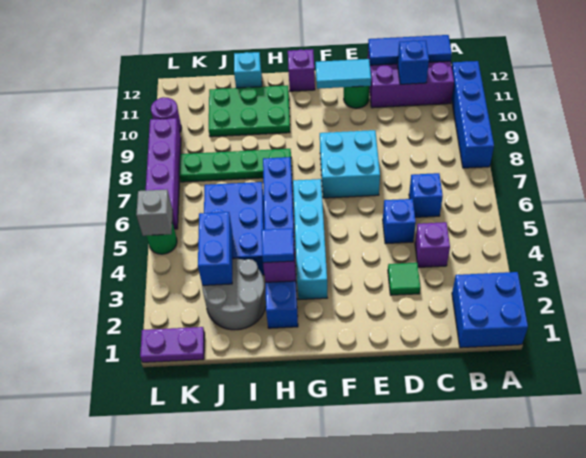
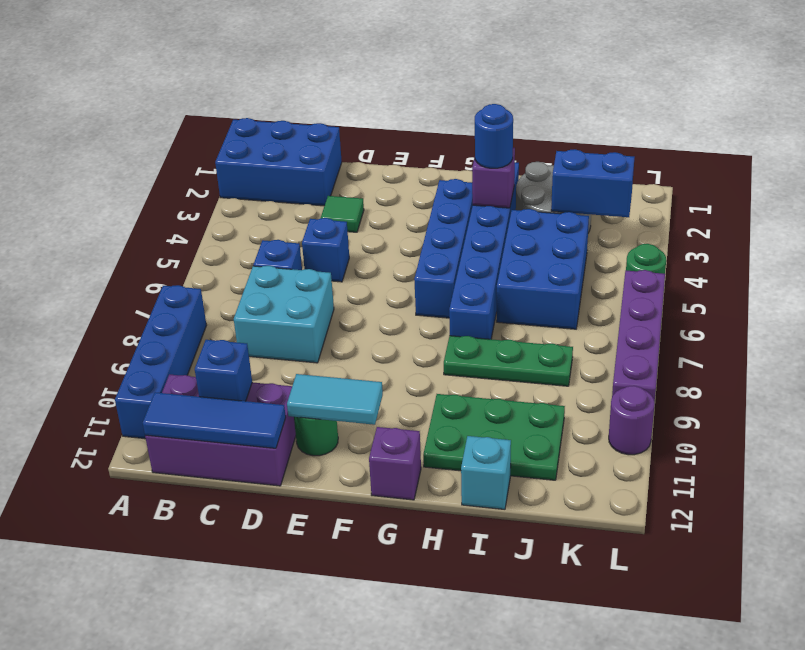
blue brick A1:B2 level 1 -> blue brick A1:C2 level 1
purple brick C4 level 1 -> none
cyan brick E7:F8 level 1 -> cyan brick C7:D8 level 1
cyan brick G3:G6 level 1 -> blue brick G3:G6 level 1
blue tile H3 level 3 -> blue round brick H3 level 3
green plate H8:K8 level 1 -> green plate H8:J8 level 1
blue brick J3:J4 level 2 -> blue brick J3:K3 level 2
purple plate K1:L1 level 1 -> none
grey brick L5 level 2 -> none

